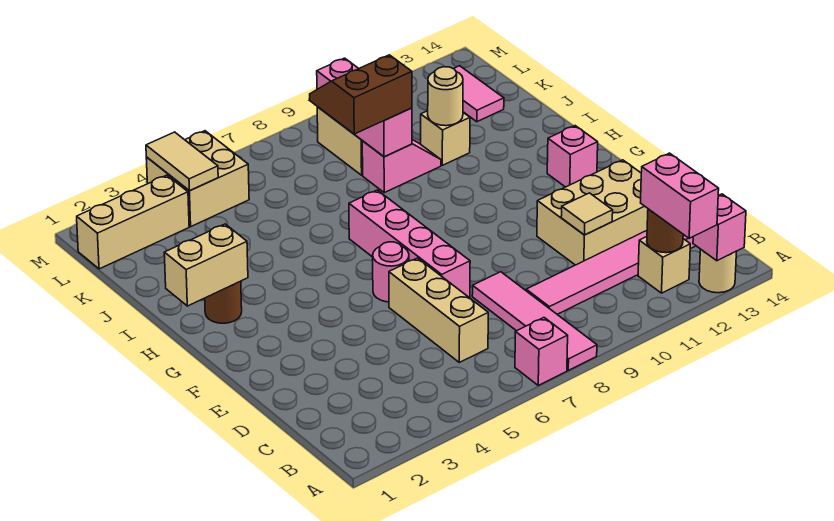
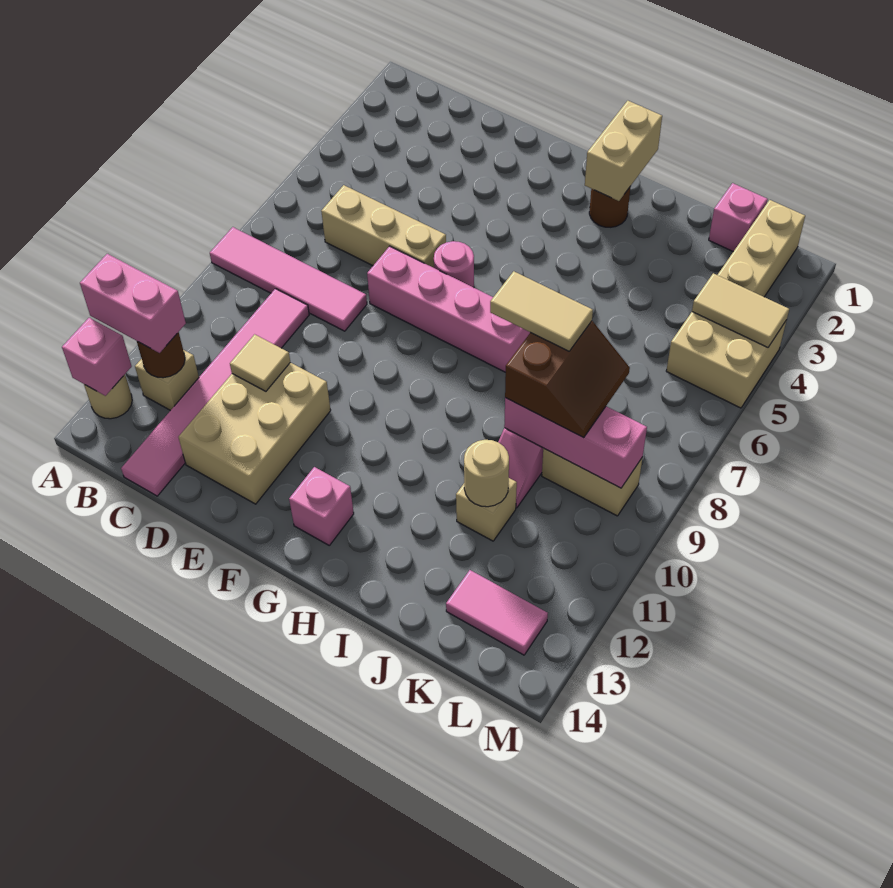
pink brick A7 level 1 -> pink brick K1 level 1
none -> tan tile I8:J8 level 4

